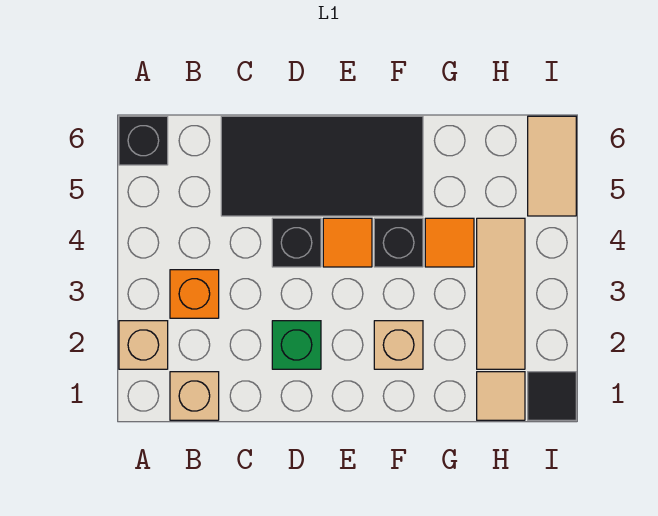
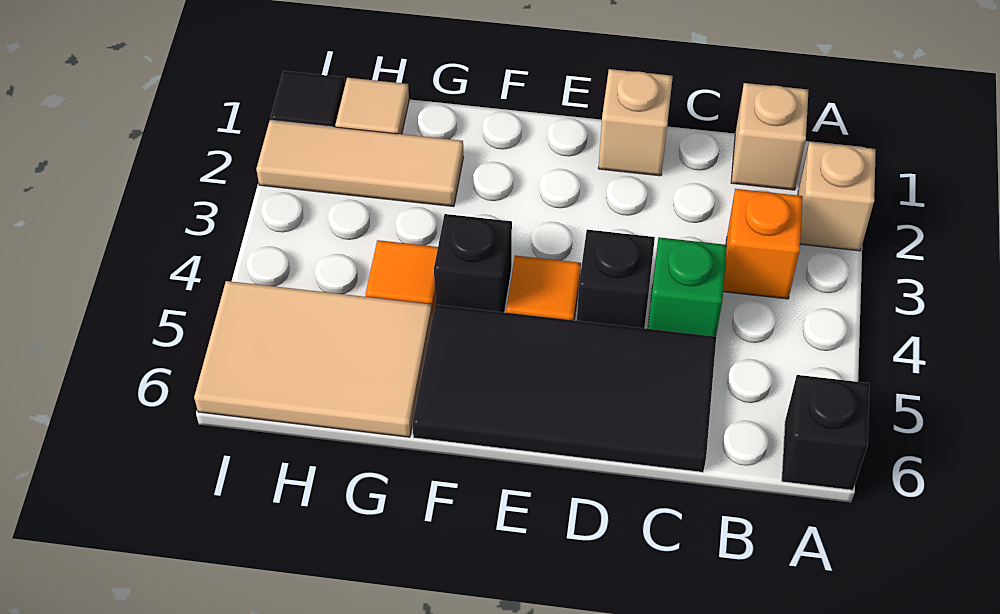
green brick D2 level 1 -> green brick C4 level 1
tan brick F2 level 1 -> tan brick D1 level 1
tan tile H2:H4 level 1 -> tan tile G2:I2 level 1
tan tile I5:I6 level 1 -> tan tile G5:I6 level 1

